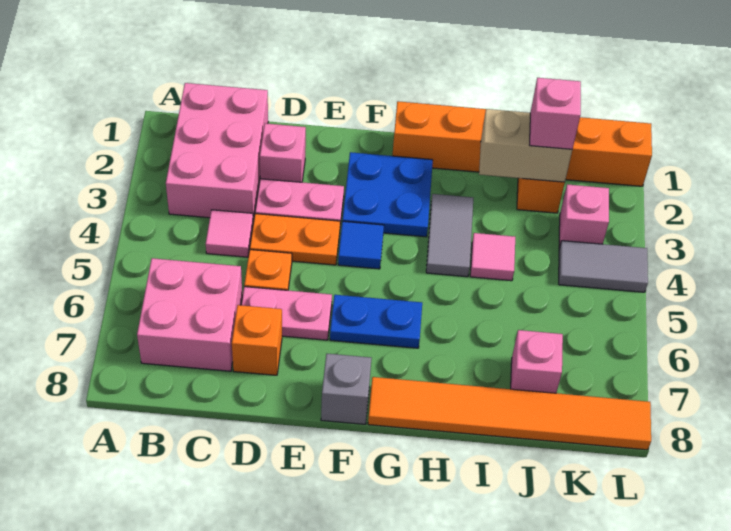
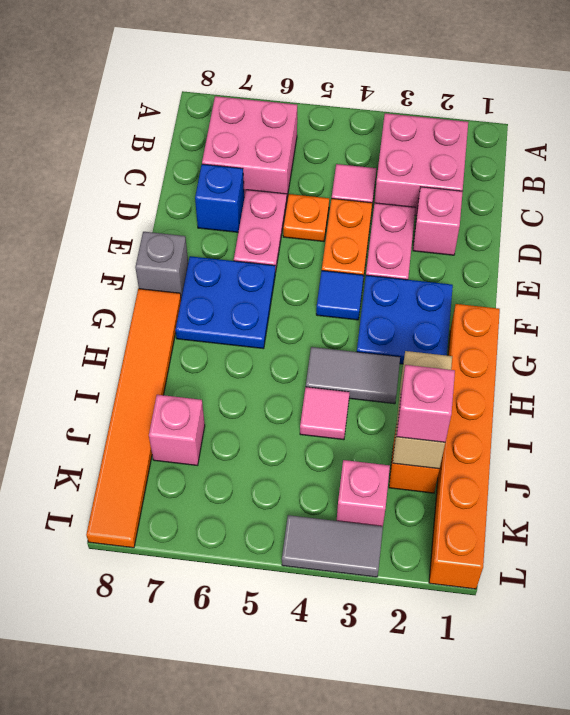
pink brick B1:C3 level 1 -> pink brick B2:C3 level 1
orange brick D7 level 1 -> blue brick D7 level 1
blue plate F6:G6 level 1 -> blue plate F6:G7 level 1
grey tile K4:L4 level 1 -> grey tile L3:L4 level 1

